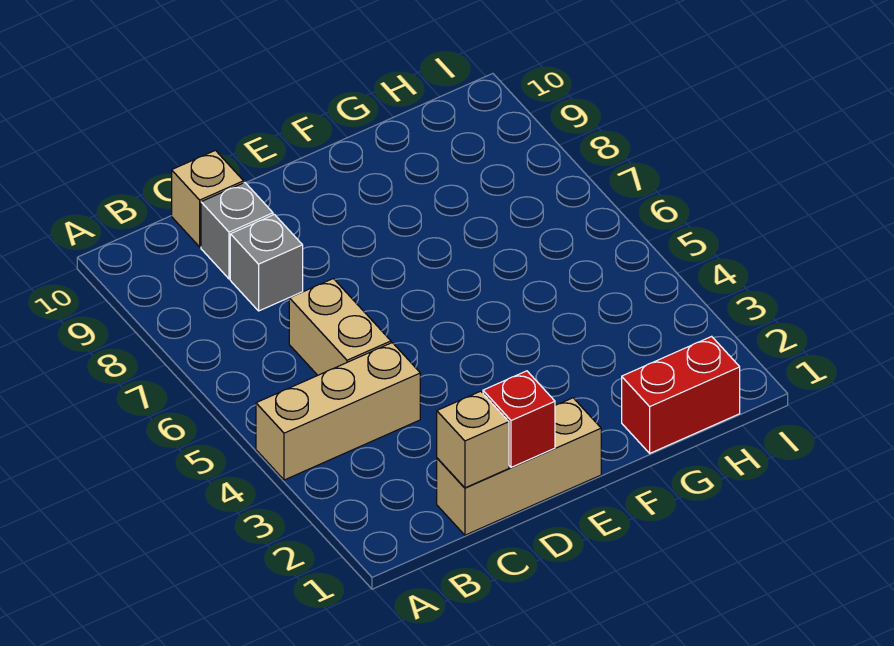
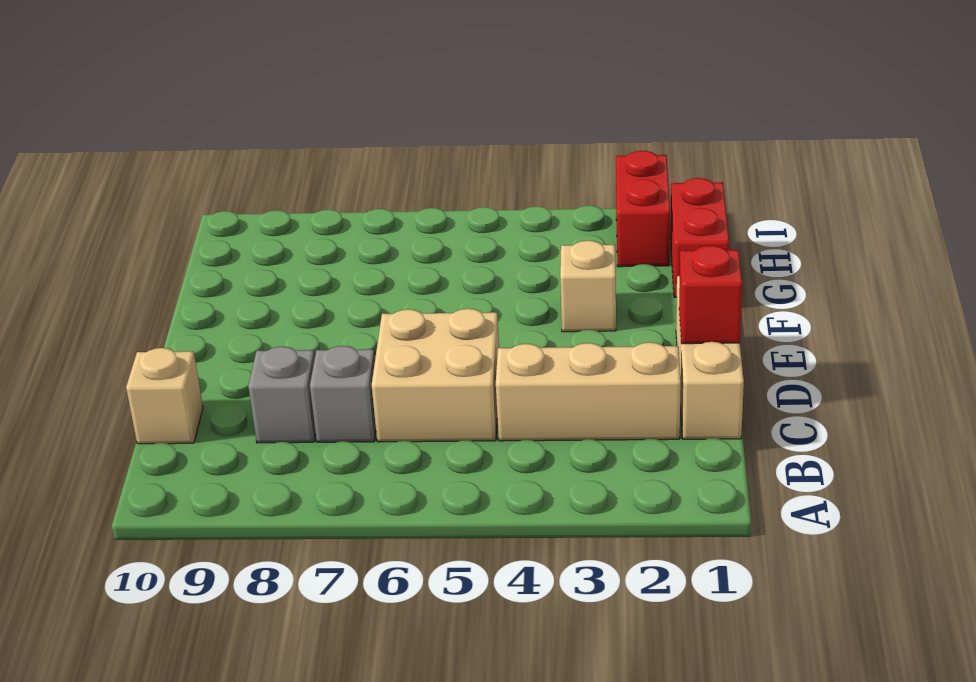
tan brick A4:C4 level 1 -> tan brick C2:C4 level 1
tan brick C1 level 2 -> tan brick F3 level 1
tan brick C5:C6 level 1 -> tan brick C5:D6 level 1
grey brick C9 level 1 -> grey brick C7 level 1
none -> red brick H2:I2 level 1

